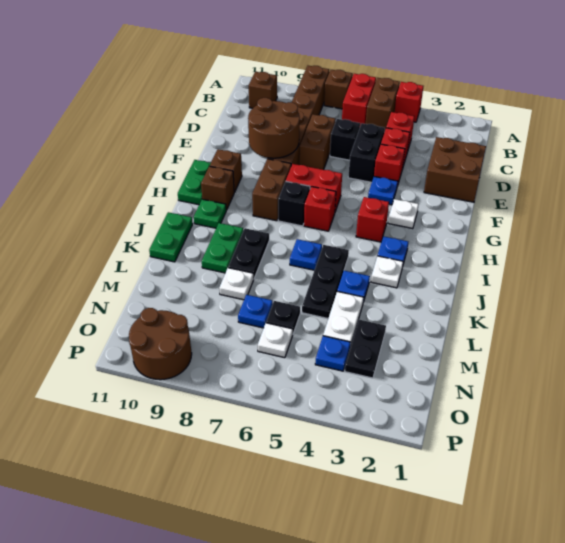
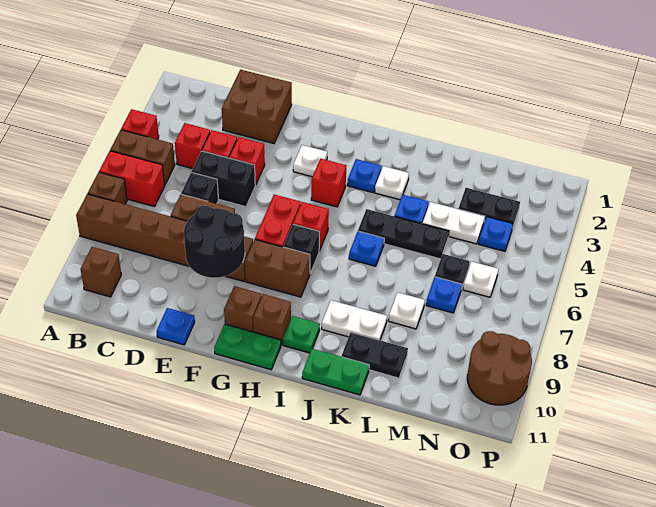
brown round brick E8:F9 level 2 -> black round brick E8:F9 level 2
blue plate F4 level 1 -> blue plate E11 level 1
black plate J8:K8 level 1 -> black plate K10:L10 level 1
green plate J9:K9 level 1 -> white plate J9:K9 level 1

